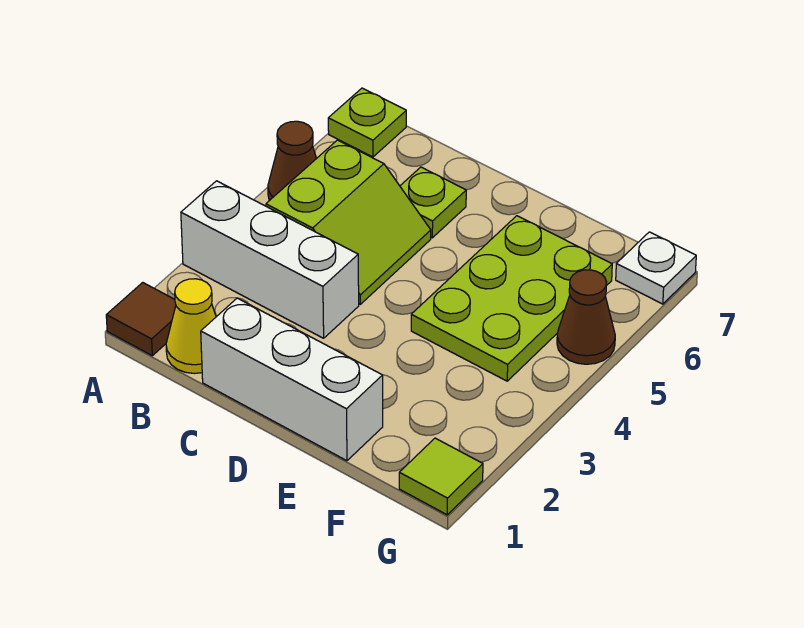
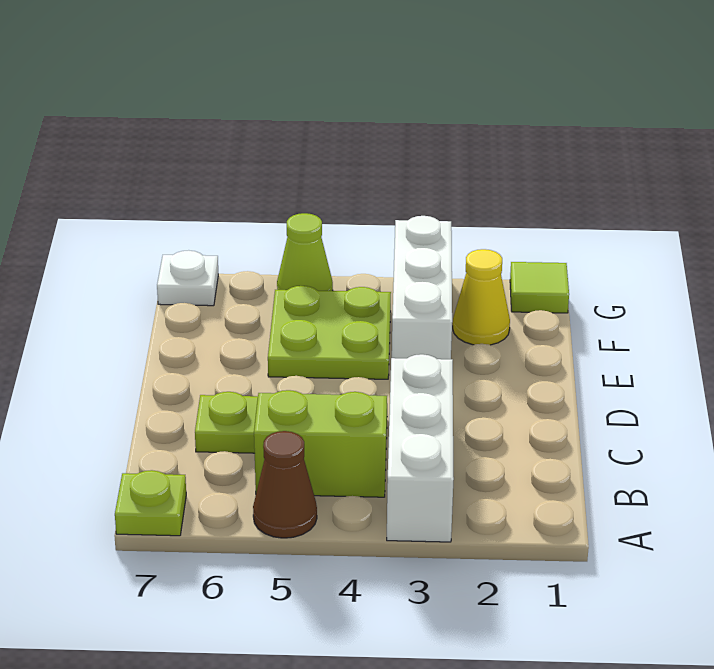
brown tile A1 level 1 -> none
yellow cone B1 level 1 -> yellow cone F2 level 1
white brick C1:E1 level 1 -> white brick E3:G3 level 1
lime plate E4:F6 level 1 -> lime plate E4:F5 level 1
brown cone G5 level 1 -> lime cone G5 level 1

